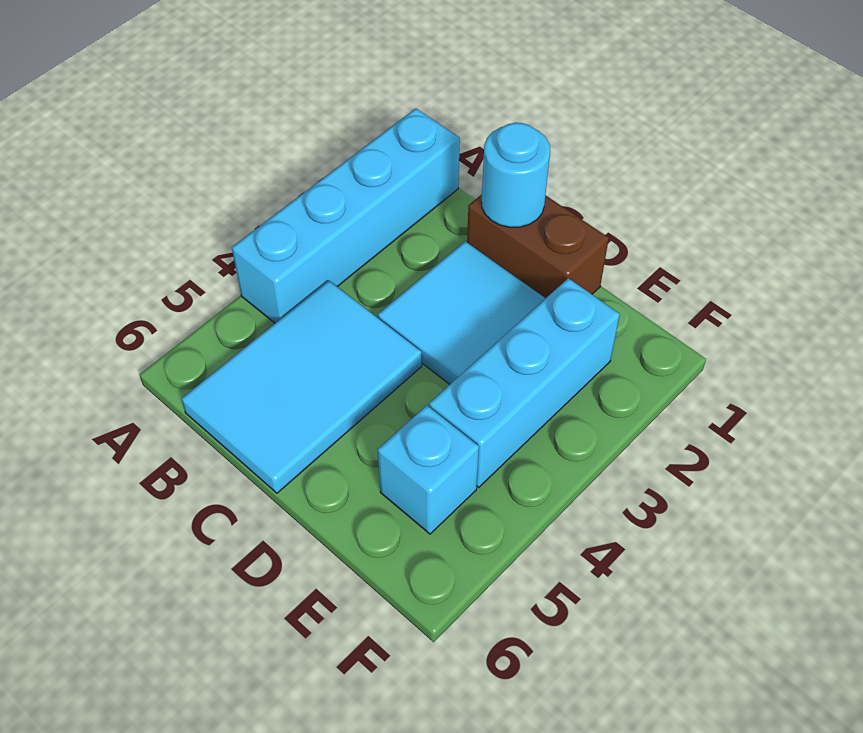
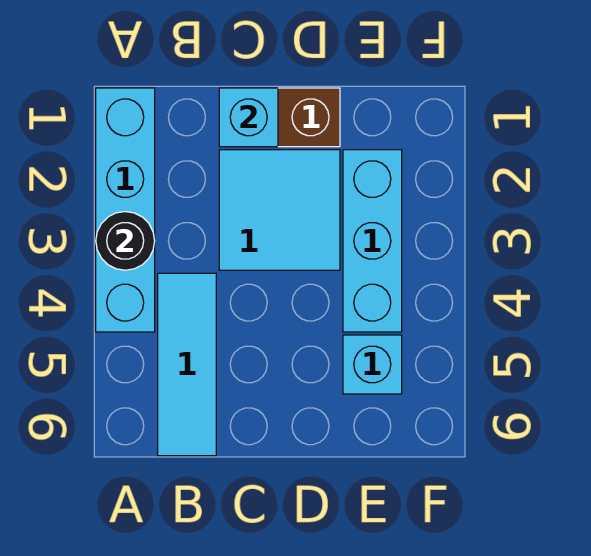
none -> black round brick A3 level 2
cyan tile B4:C6 level 1 -> cyan tile B4:B6 level 1
cyan round brick C1 level 2 -> cyan brick C1 level 2

